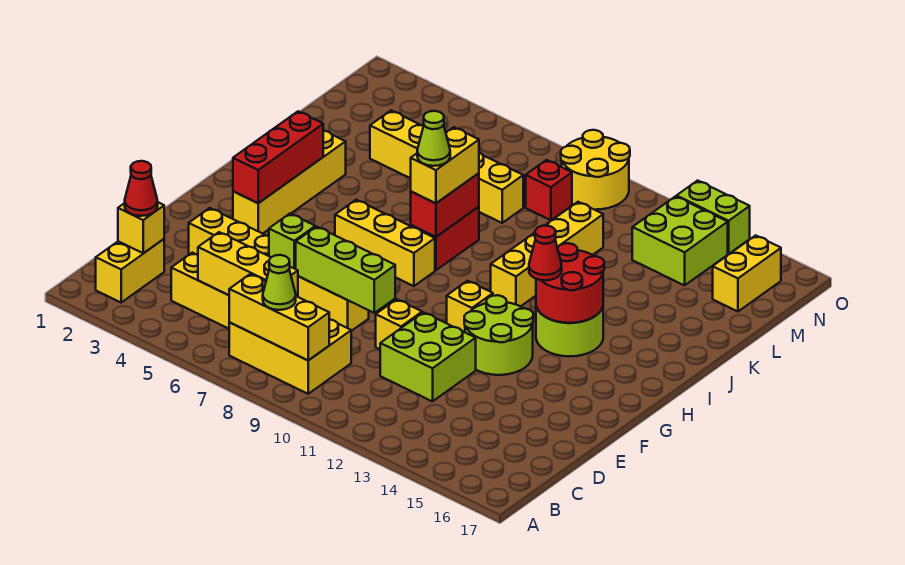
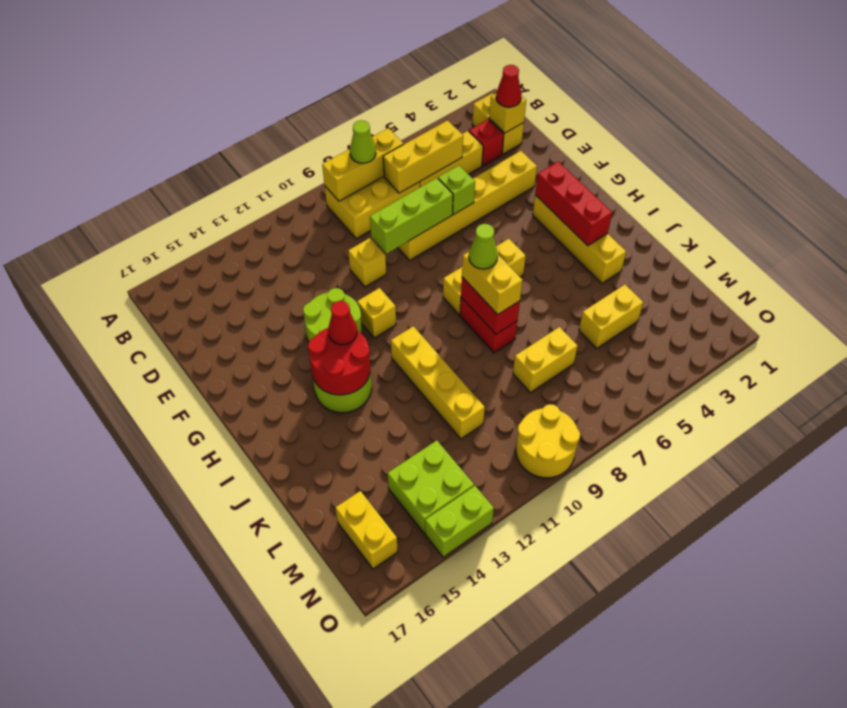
lime brick D11:E12 level 1 -> none
red brick M9 level 1 -> red brick C3 level 1

